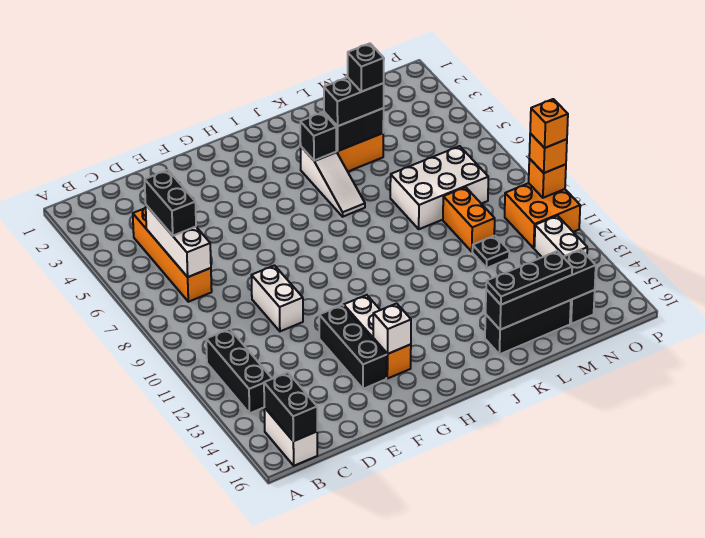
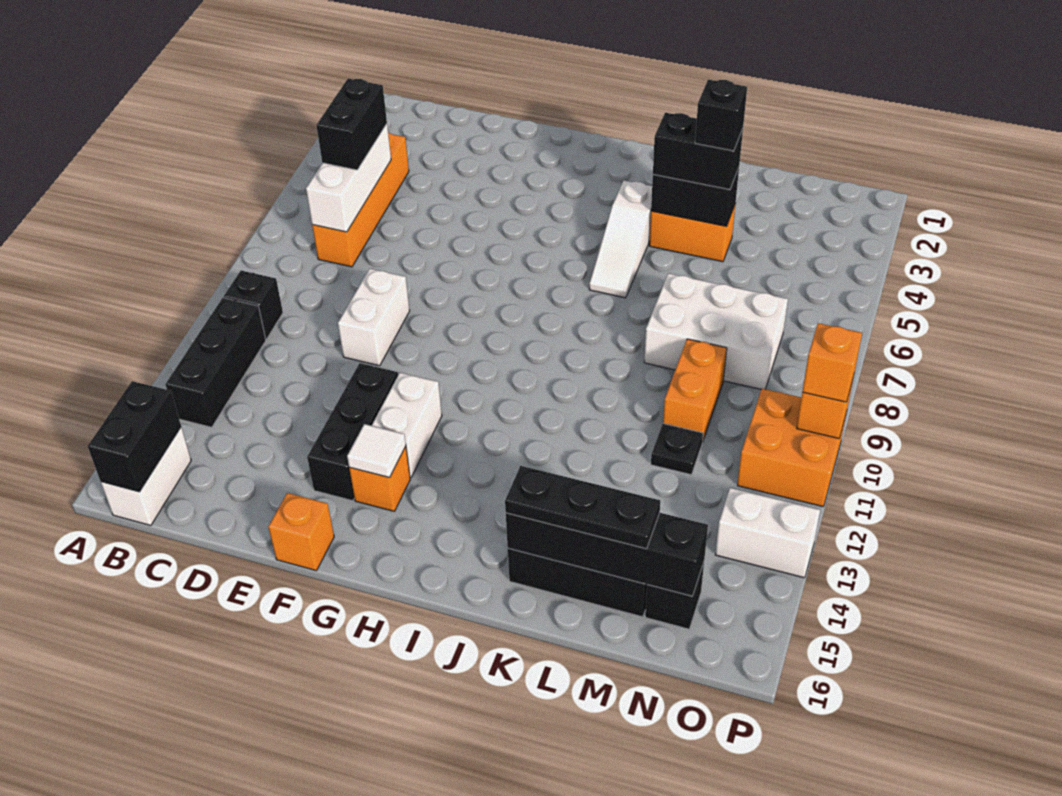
white brick G14 level 2 -> white tile G14 level 2
black brick J4 level 2 -> black brick B10 level 1
white brick O12:O13 level 1 -> white brick O13:P13 level 1
orange brick P10 level 4 -> orange brick F16 level 1

